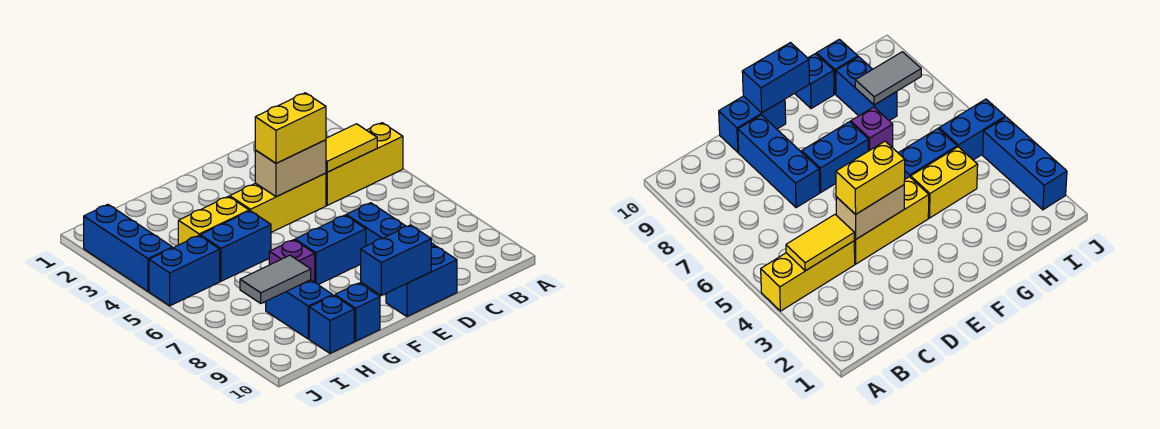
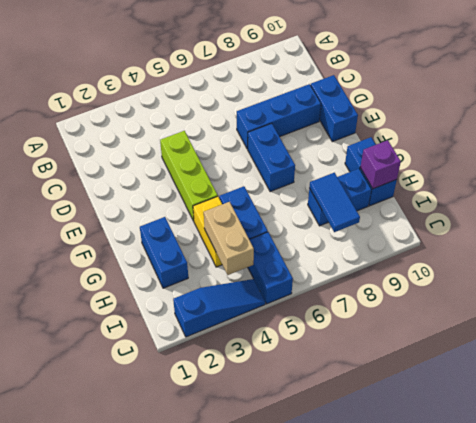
yellow brick A4:C4 level 1 -> none
yellow tile B4:C4 level 2 -> none
yellow brick D4:F4 level 1 -> lime brick D4:F4 level 1
tan brick D4:E4 level 2 -> tan brick H4:I4 level 2
yellow brick D4:E4 level 3 -> none
blue brick E10:F10 level 2 -> blue brick G2:H2 level 1
purple brick G7 level 1 -> purple brick H10 level 2
grey tile H8:I8 level 2 -> blue tile H8:I8 level 2
blue brick J2:J4 level 1 -> blue slope J2:J4 level 1 top 2

